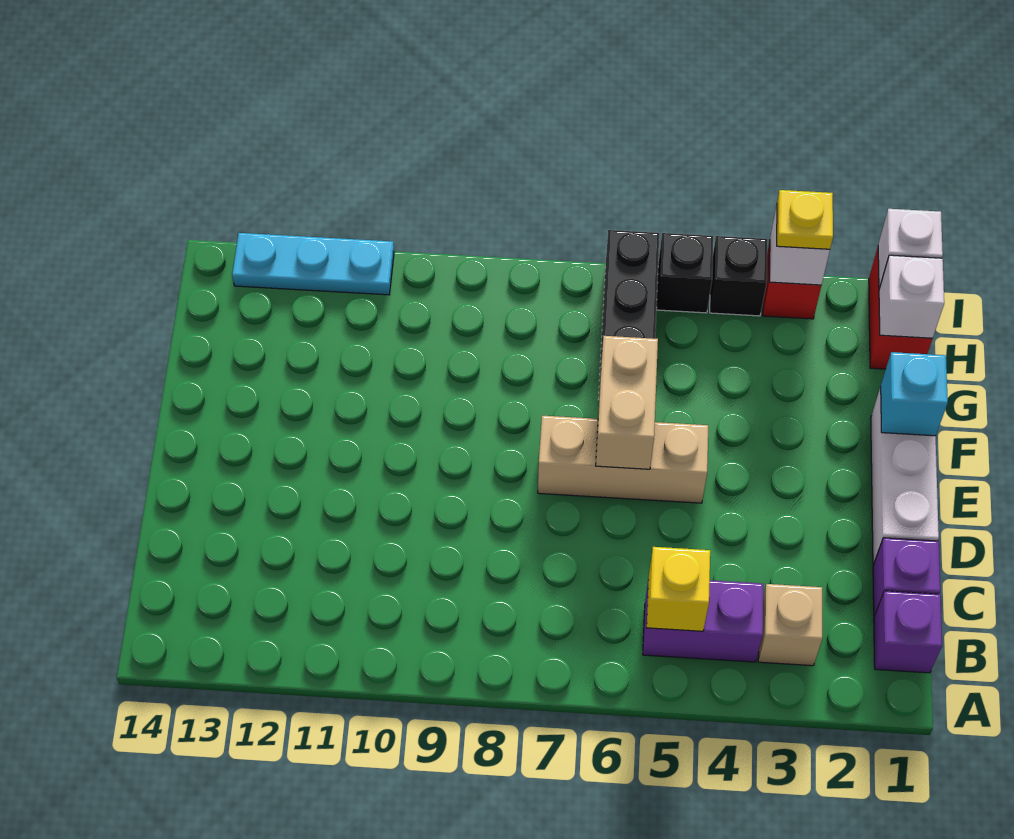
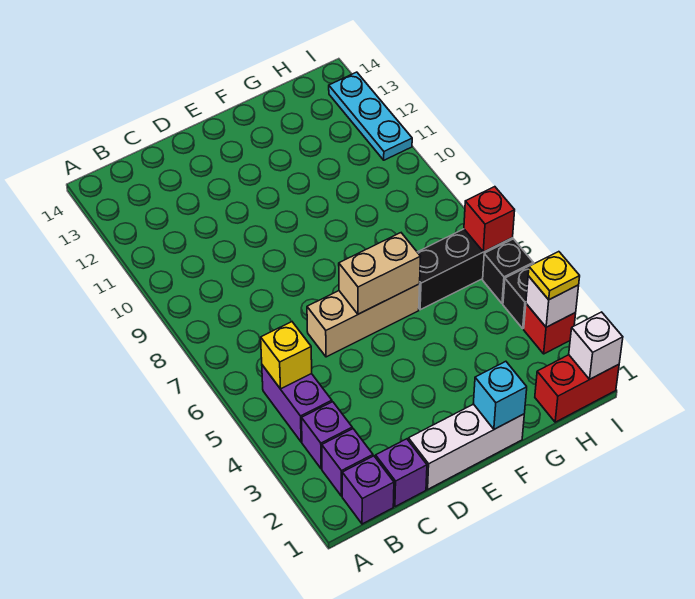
none -> purple brick B2 level 1
tan brick B3 level 1 -> purple brick B3 level 1
tan brick E5:E7 level 1 -> tan brick D6:F6 level 1
white brick H1 level 2 -> none
none -> red brick I6 level 2

